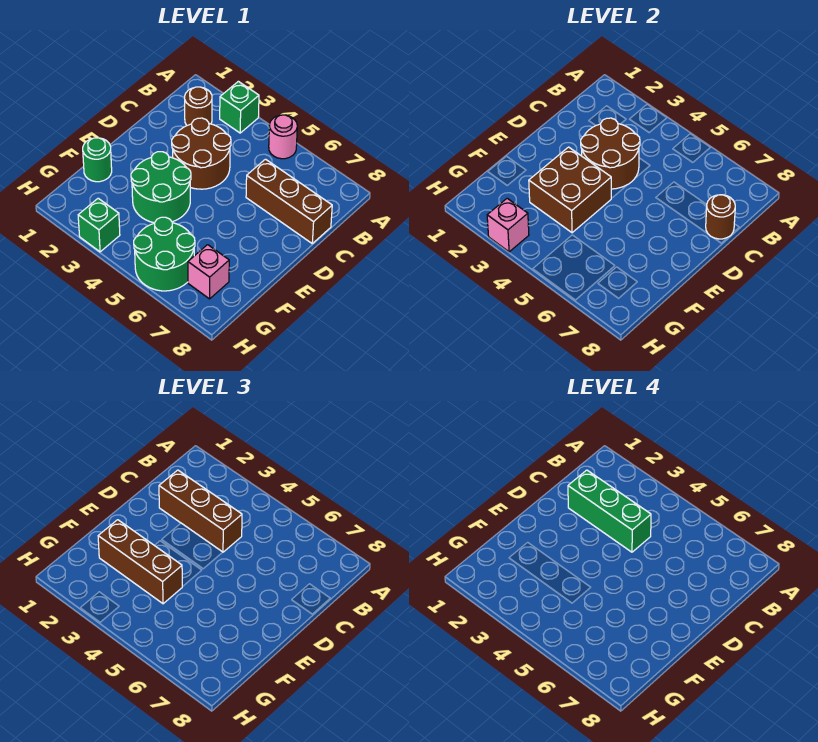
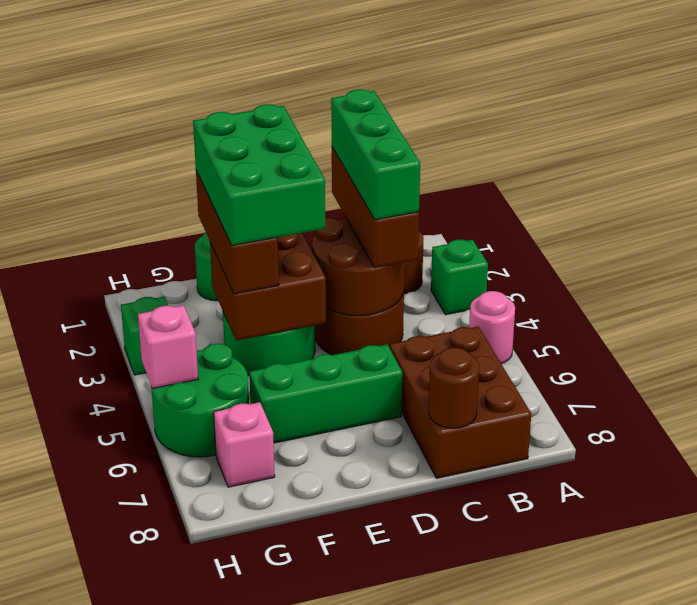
brown brick C6:C8 level 1 -> brown brick B6:C8 level 1
none -> green brick D6:F6 level 1
none -> green brick E2:F4 level 4
pink brick H3 level 2 -> pink brick H5 level 2

